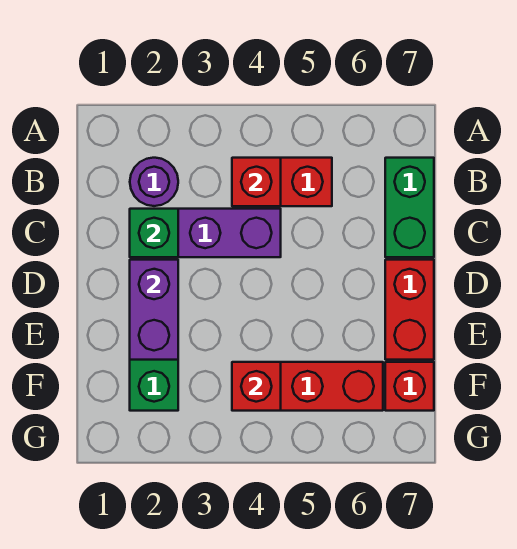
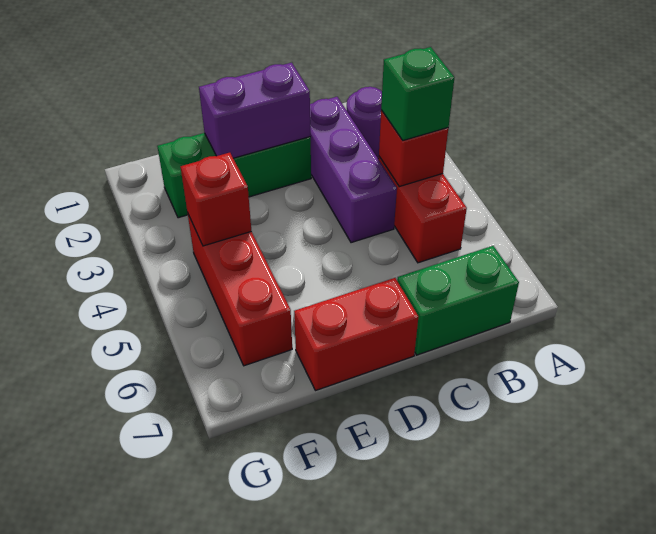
green brick C2 level 2 -> green brick B4 level 3
red brick F7 level 1 -> none

